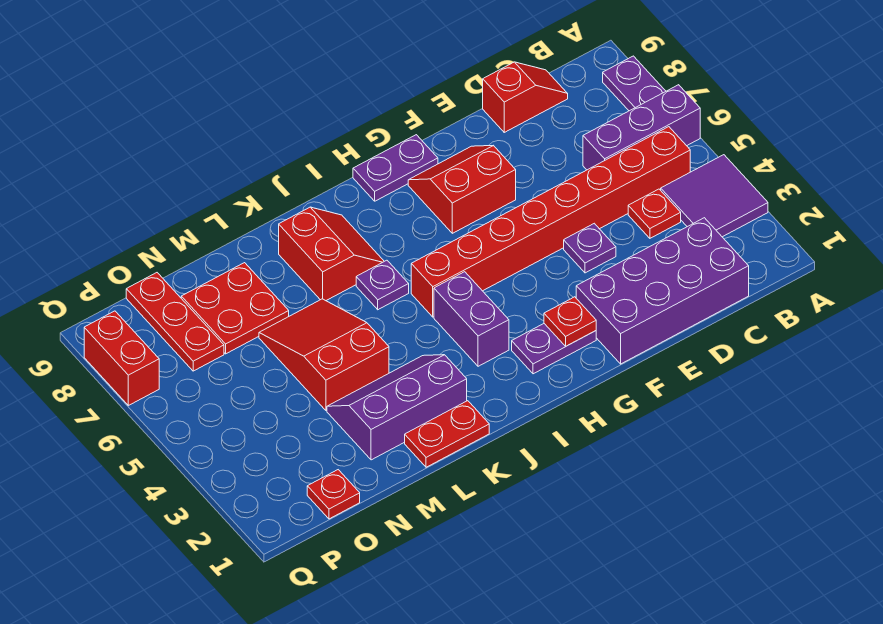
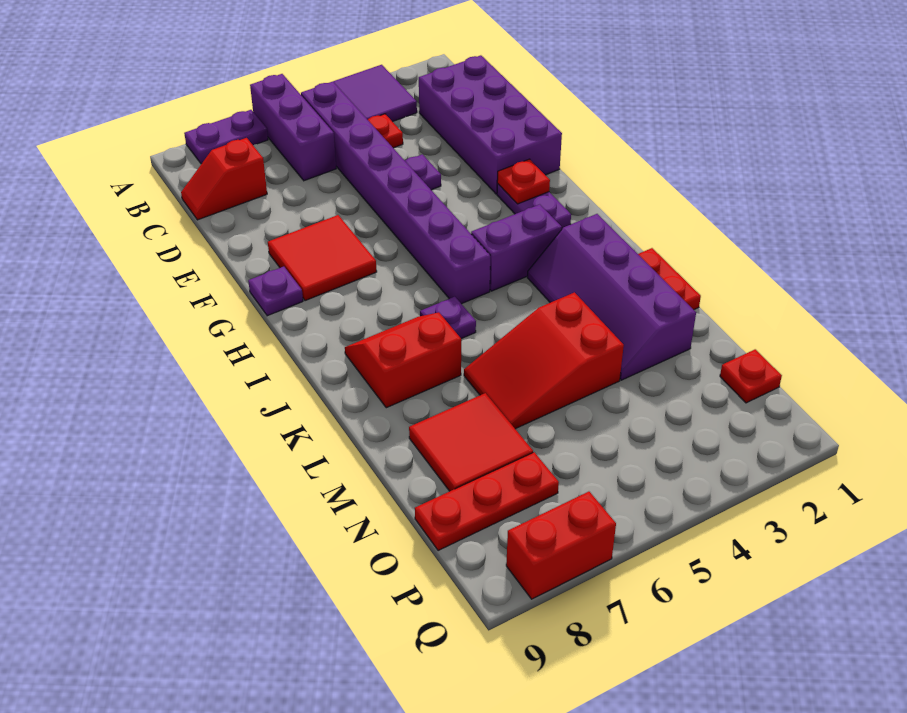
red brick B5:I5 level 1 -> purple brick B5:I5 level 1
red slope C9:D9 level 1 top D -> red slope C8:C9 level 1 top 8
red slope F7:G8 level 1 top 7 -> red tile F7:G8 level 1
purple plate G9:H9 level 1 -> purple plate G9 level 1
purple slope K2:M3 level 1 top 2 -> purple slope J2:M3 level 1 top 2
red plate M7:N8 level 1 -> red tile M7:N8 level 1

